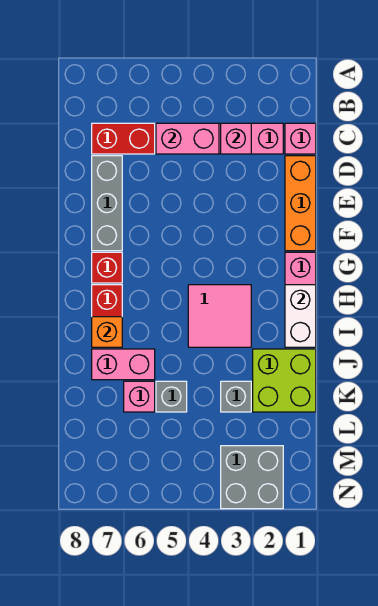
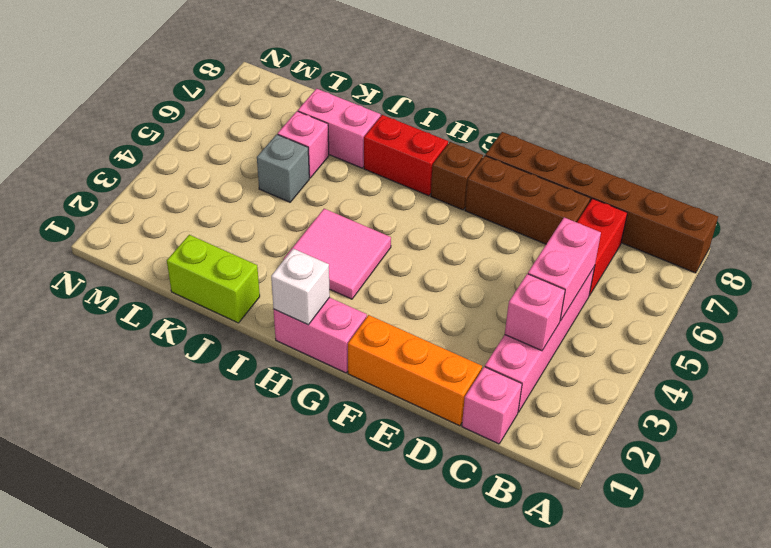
none -> brown brick A8:F8 level 1
grey brick D7:F7 level 1 -> brown brick D7:F7 level 1
red brick G7 level 1 -> brown brick G7 level 1
white brick H1:I1 level 2 -> white brick H1 level 2
orange brick I7 level 2 -> none
lime brick J1:K2 level 1 -> lime brick J1:K1 level 1
pink brick J6:J7 level 1 -> pink brick J7:K7 level 1
grey brick K3 level 1 -> none
grey brick M2:N3 level 1 -> none

